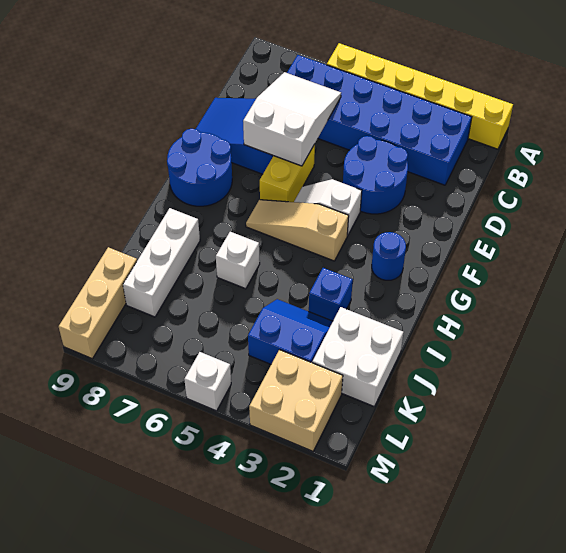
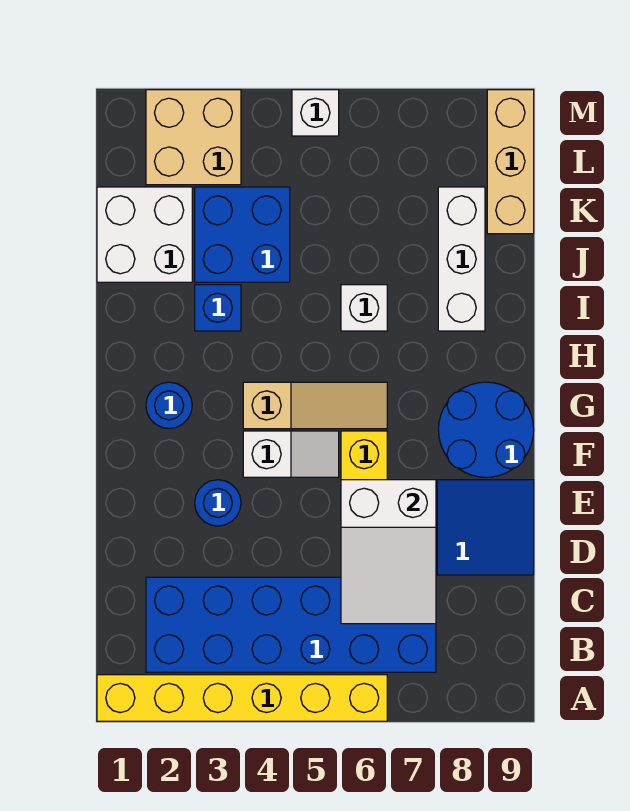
blue round brick D3:E4 level 1 -> blue round brick E3 level 1
blue slope J3:K4 level 1 top K -> blue brick J3:K4 level 1

